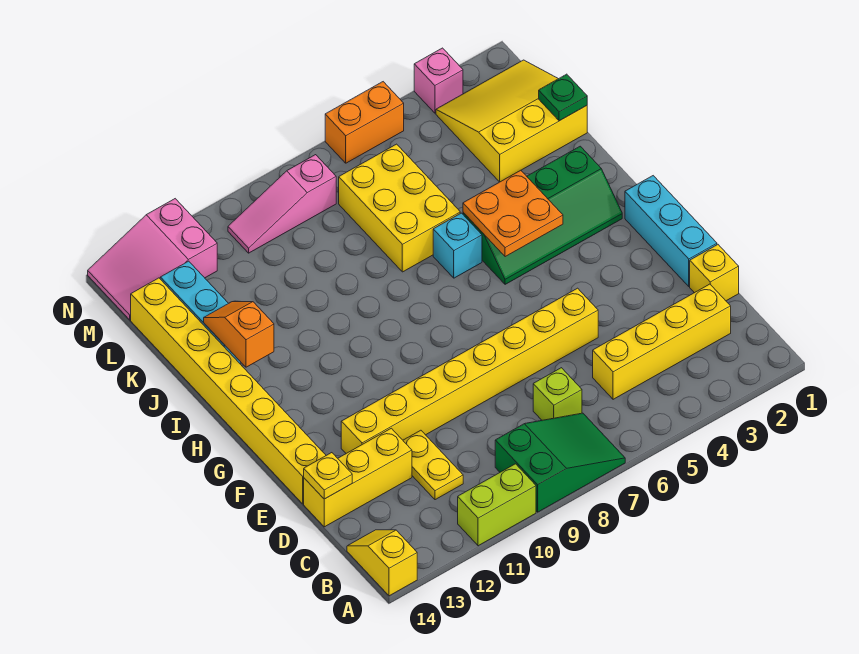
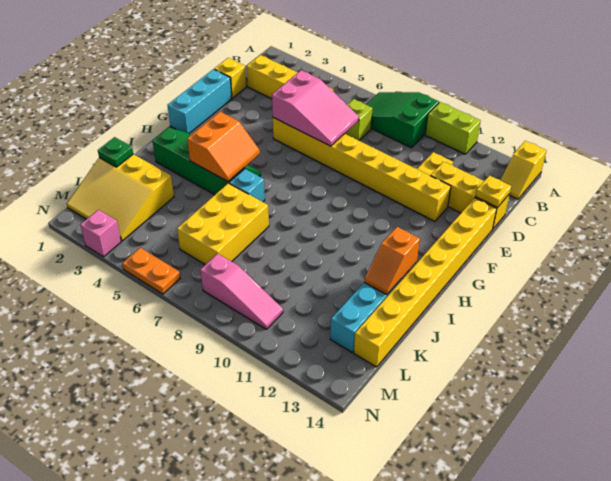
orange plate H4:I5 level 2 -> orange slope H4:I5 level 2 top 4
pink slope M12:N14 level 1 top 12 -> pink slope D5:E7 level 2 top 5
orange brick N5:N6 level 1 -> orange plate N5:N6 level 1

